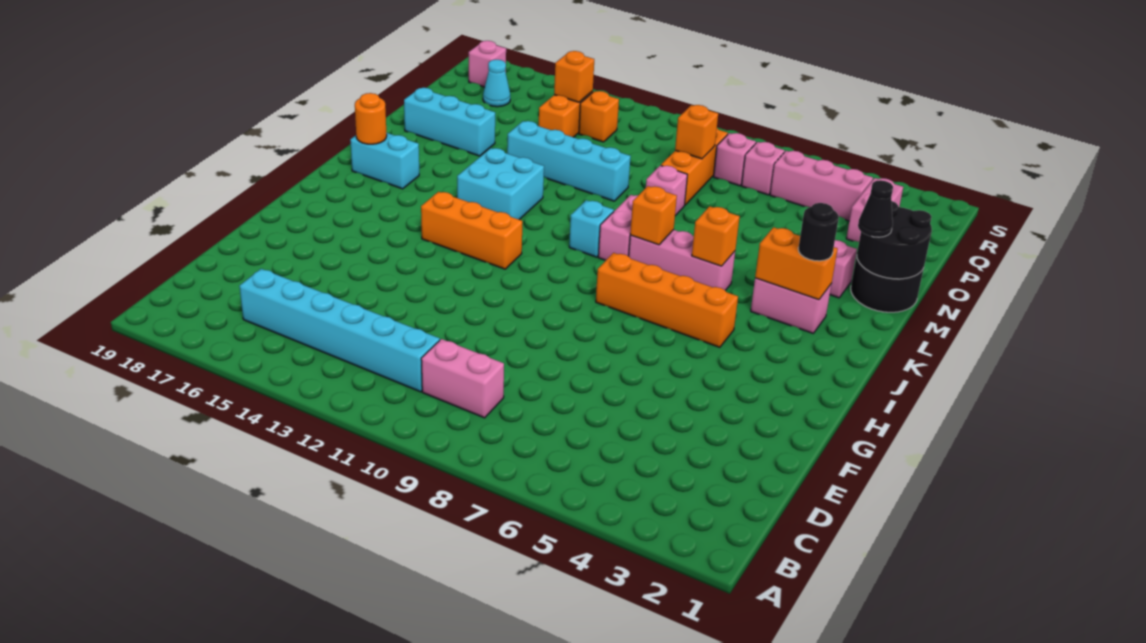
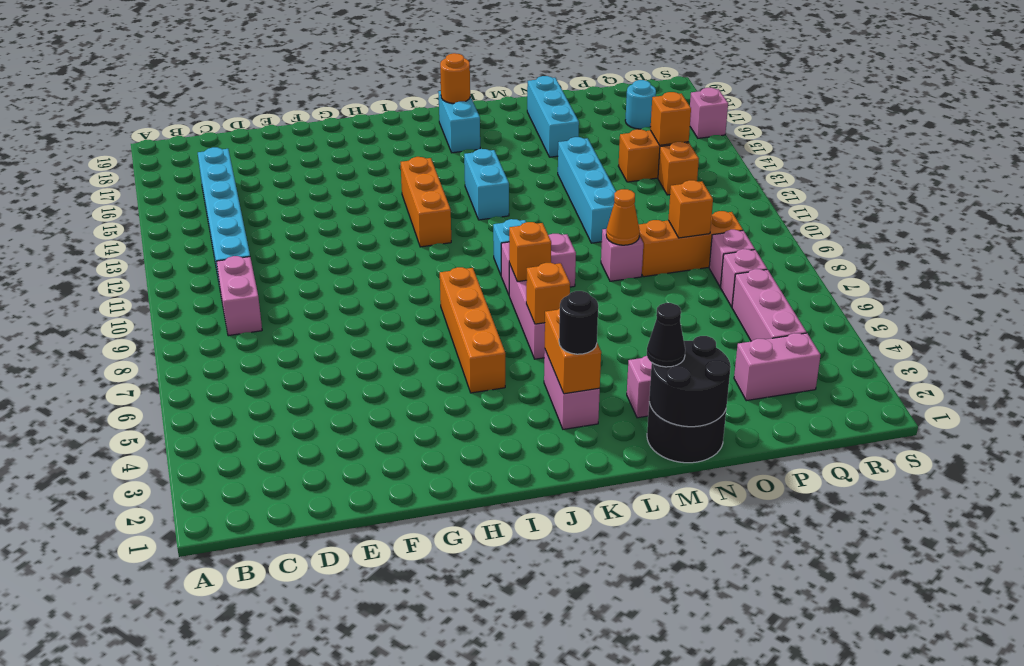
cyan brick K13:L14 level 1 -> cyan brick K13:K14 level 1
none -> orange cone N9 level 2
cyan cone Q17 level 1 -> cyan round brick Q17 level 1
pink brick R18 level 1 -> pink brick S16 level 1

